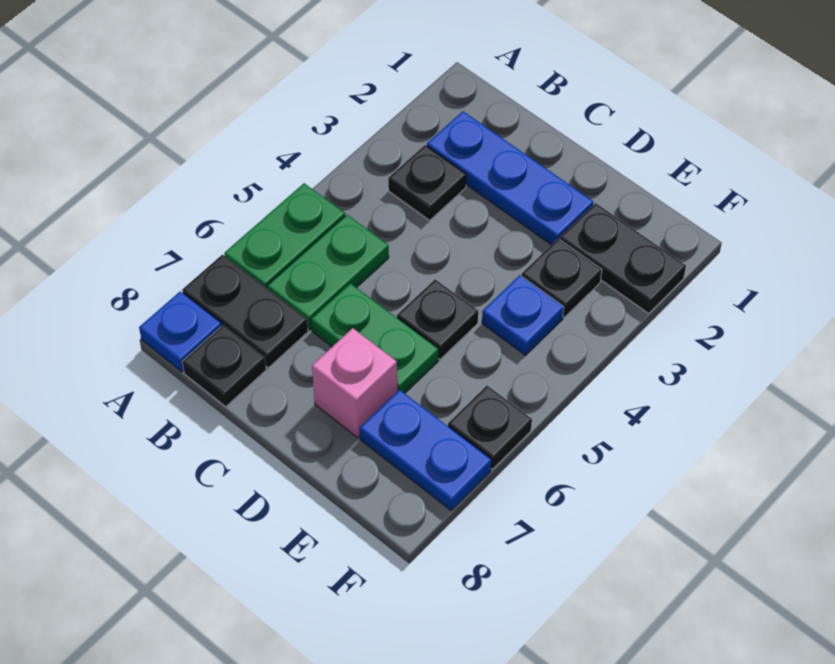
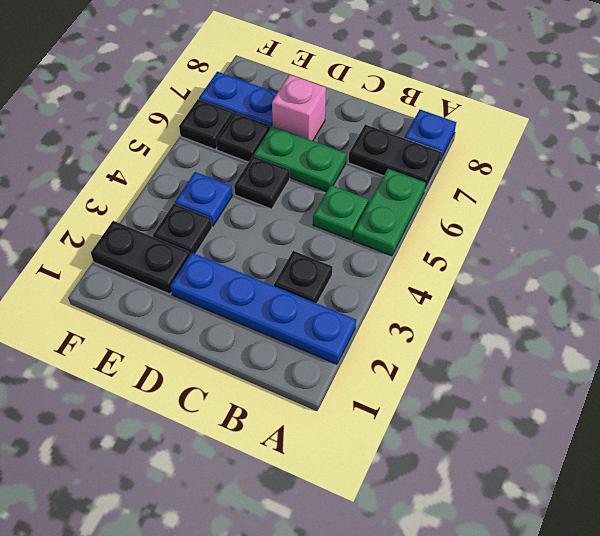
blue plate B2:D2 level 1 -> blue plate A2:D2 level 1
green plate B5:B6 level 1 -> green plate B5 level 1
black plate B8 level 1 -> black plate E6 level 1

